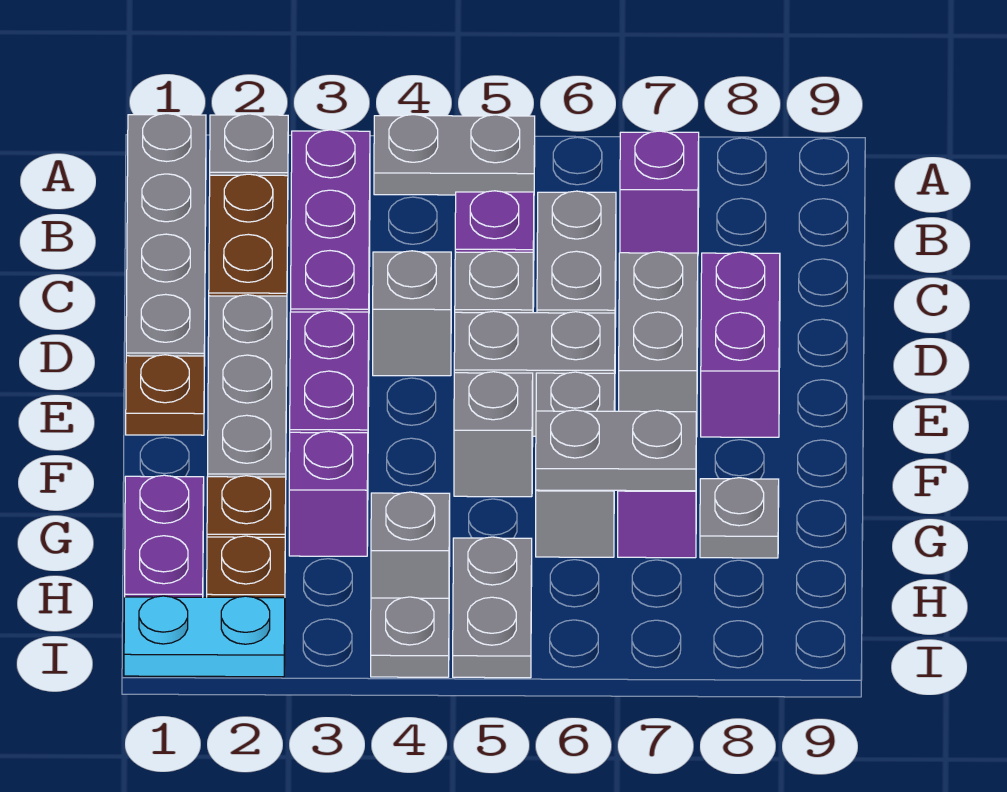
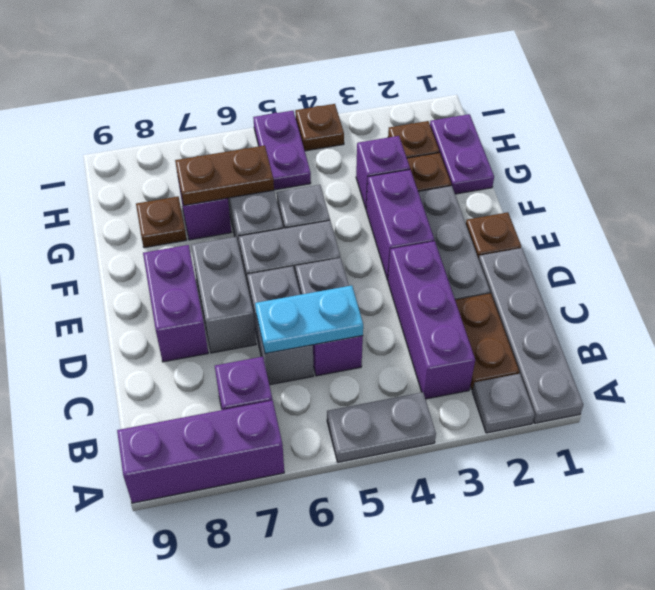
none -> purple brick A7:A9 level 1
grey brick D4 level 1 -> none
grey plate G6:G7 level 2 -> brown plate G6:G7 level 2
grey plate G8 level 1 -> brown plate G8 level 1
grey brick H4 level 1 -> none
grey plate H5:I5 level 1 -> purple plate H5:I5 level 1
cyan plate I1:I2 level 1 -> cyan plate C5:C6 level 2
grey plate I4 level 1 -> brown plate I4 level 1

